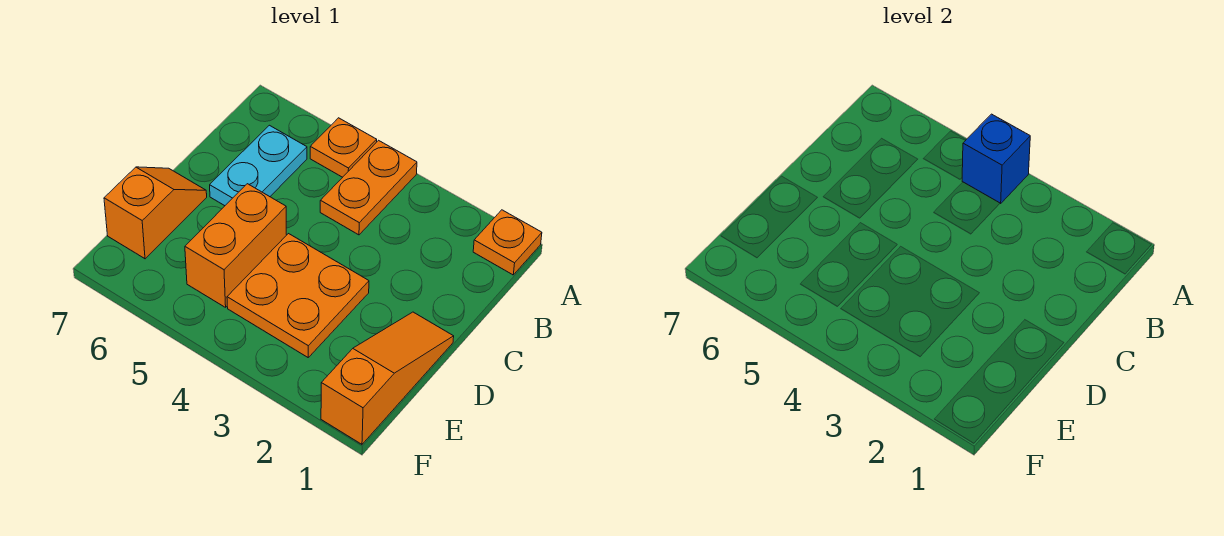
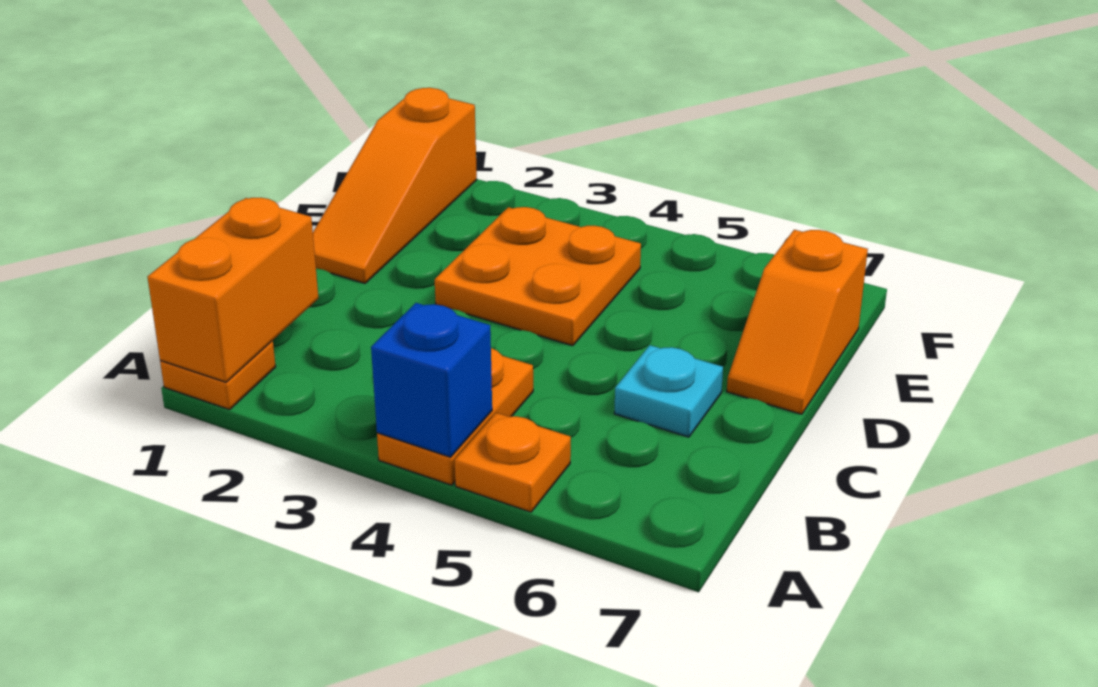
cyan plate B6:C6 level 1 -> cyan plate C6 level 1
orange brick D5:E5 level 1 -> orange brick A1:B1 level 2

